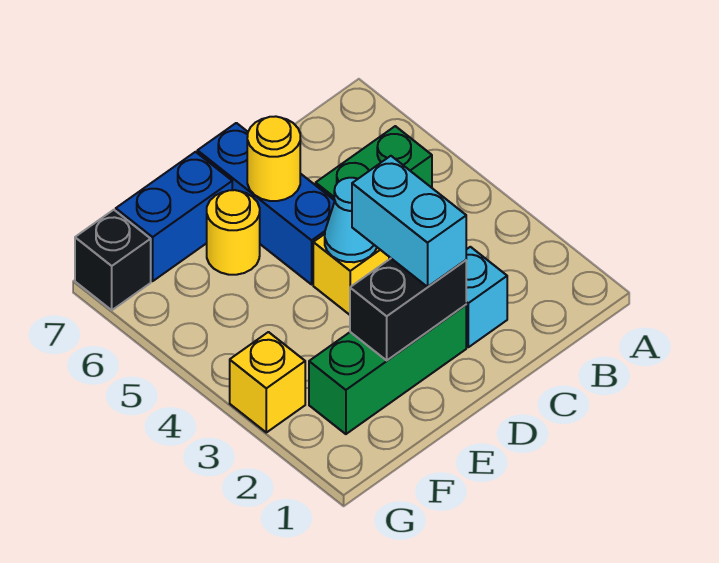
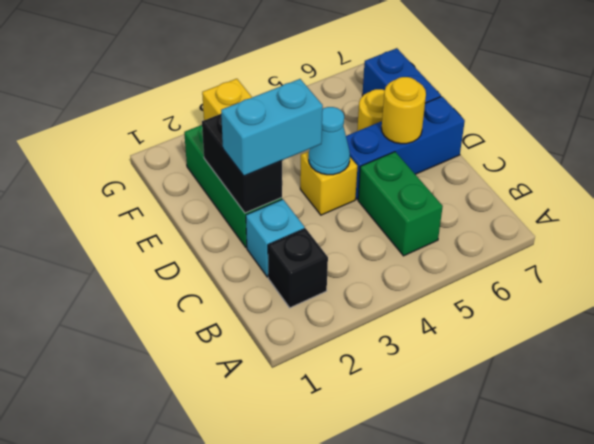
black brick G7 level 1 -> black brick B2 level 1

